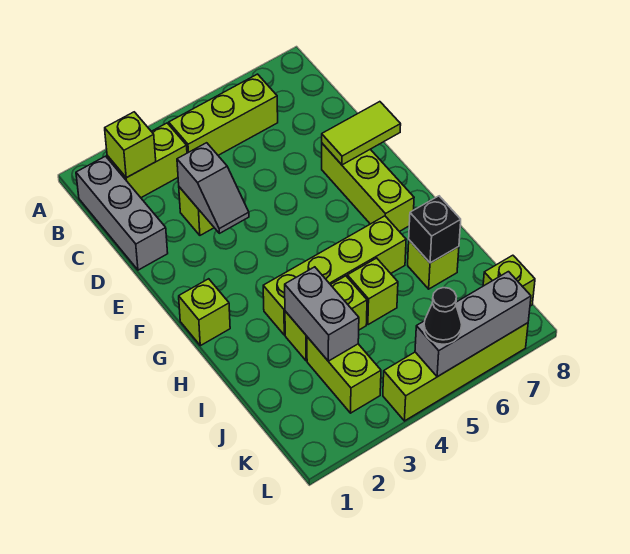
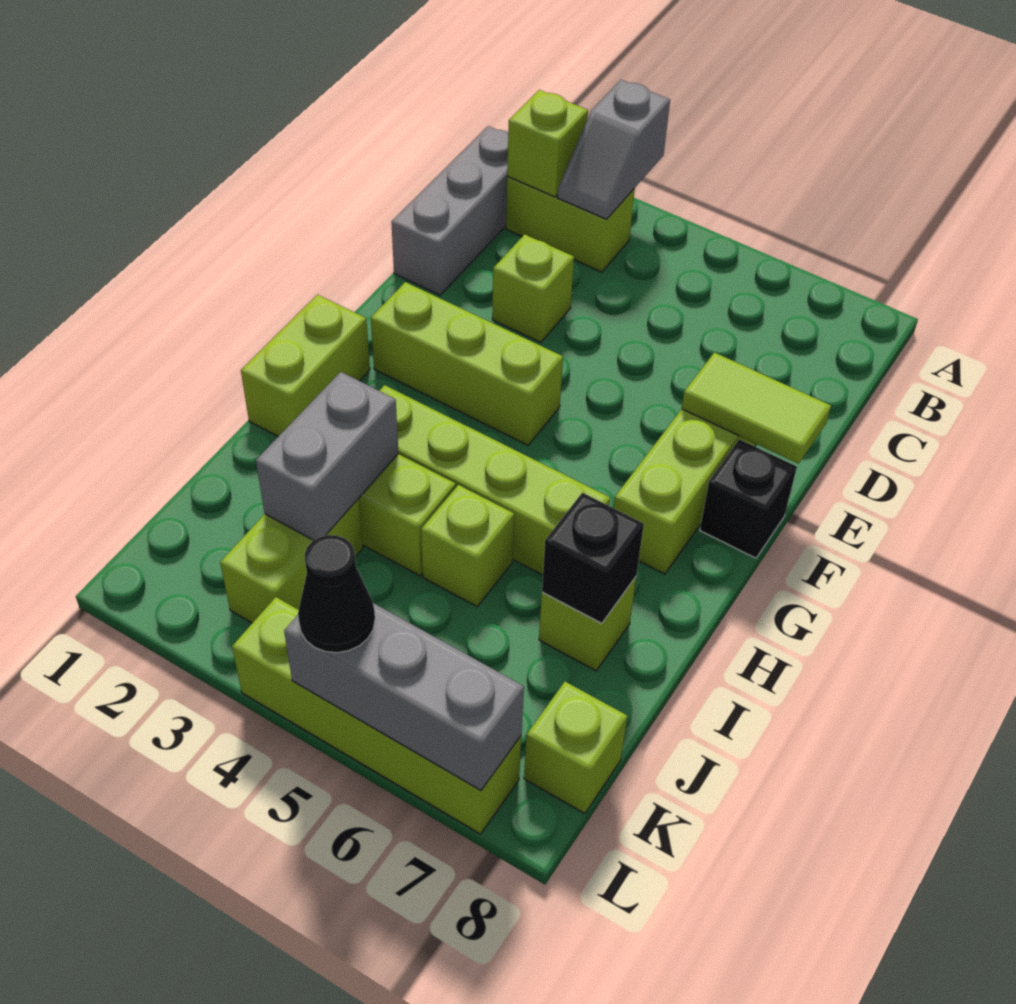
lime brick B4:B6 level 1 -> lime brick F2:F4 level 1
grey slope D3:E3 level 2 top D -> grey slope A3:B3 level 2 top A
none -> black brick F8 level 1
lime brick G1 level 1 -> lime brick G1:H1 level 1

